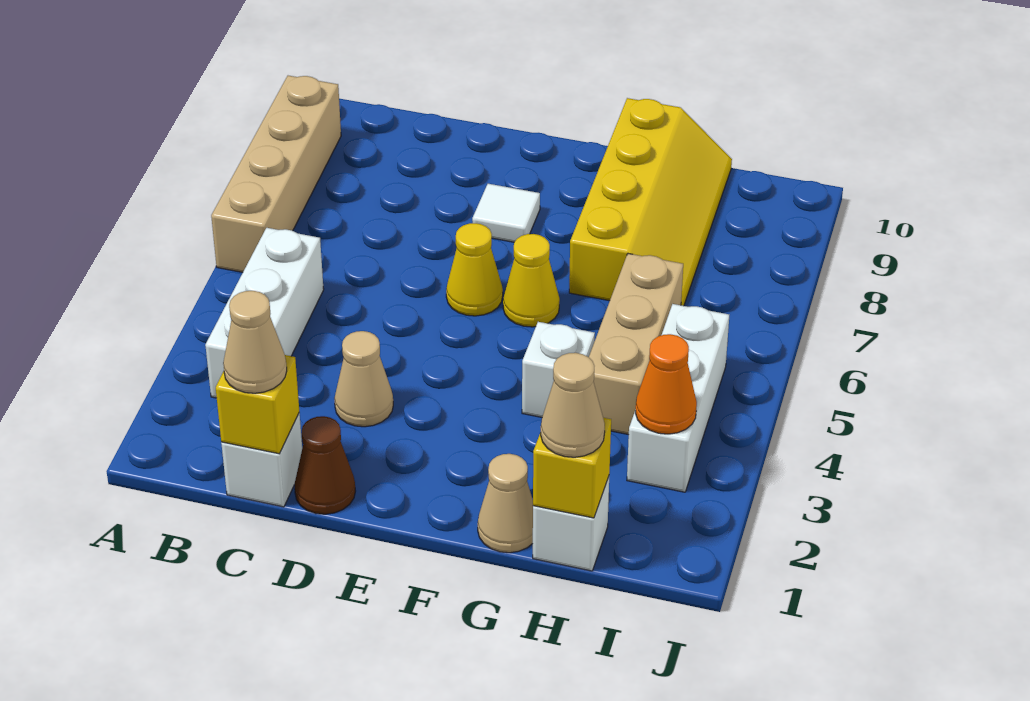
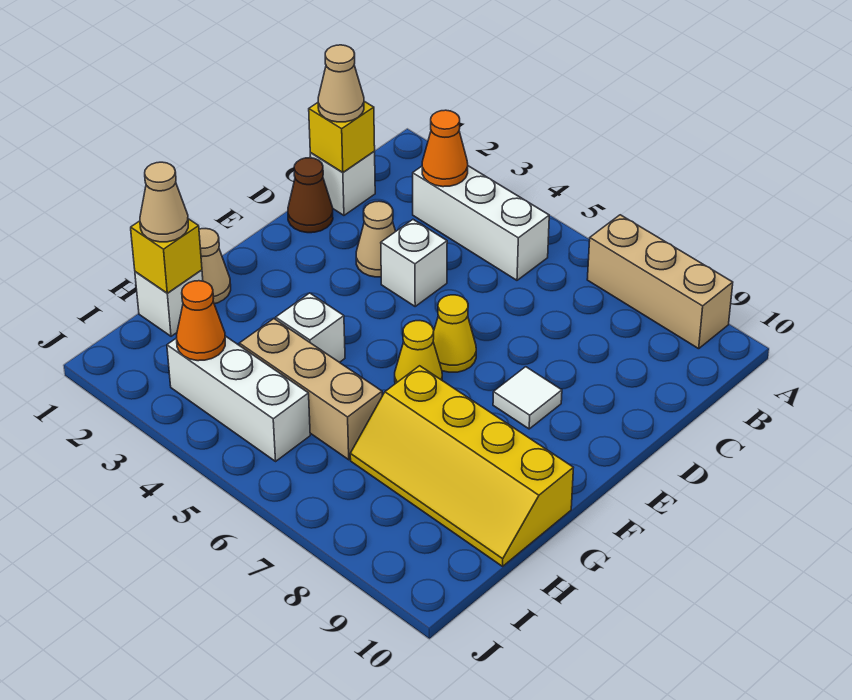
tan brick A6:A9 level 1 -> tan brick A7:A9 level 1
none -> orange cone B3 level 2
none -> white brick D4 level 1

